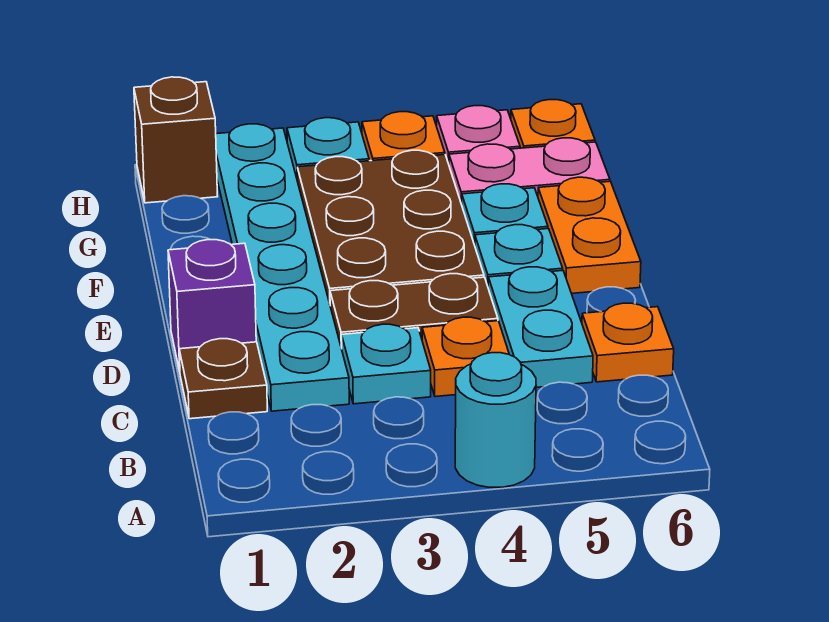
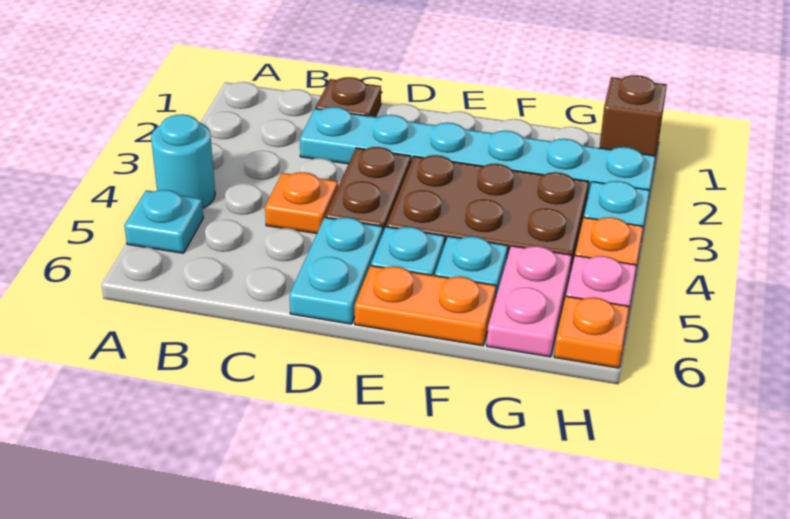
cyan plate C3 level 1 -> cyan plate A5 level 1
cyan plate C5:D5 level 1 -> cyan plate D5:D6 level 1
orange plate C6 level 1 -> none
purple brick D1 level 1 -> none

